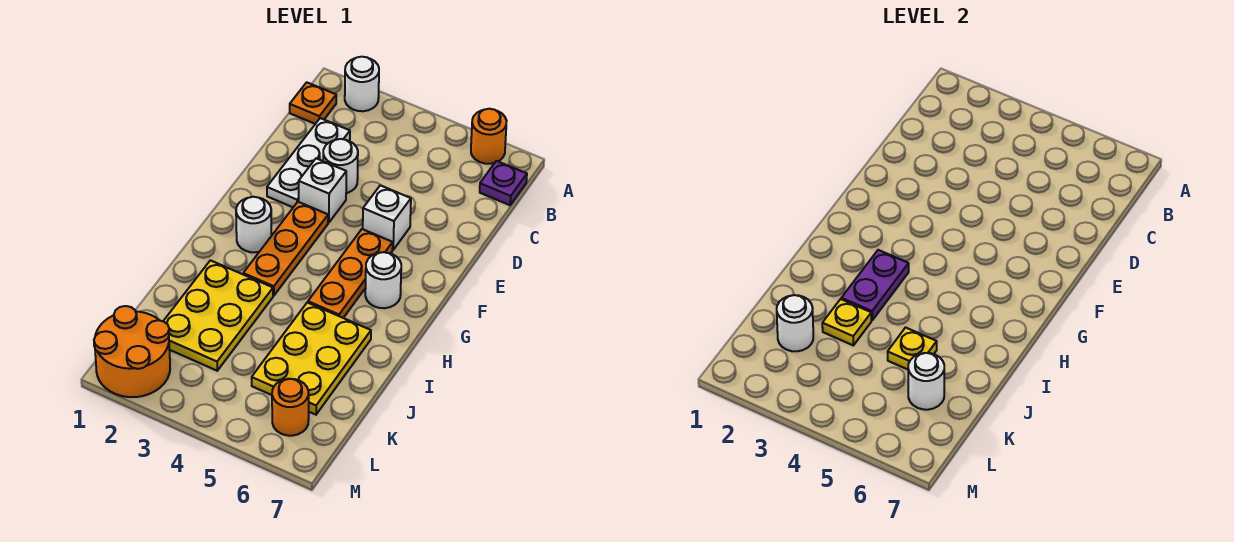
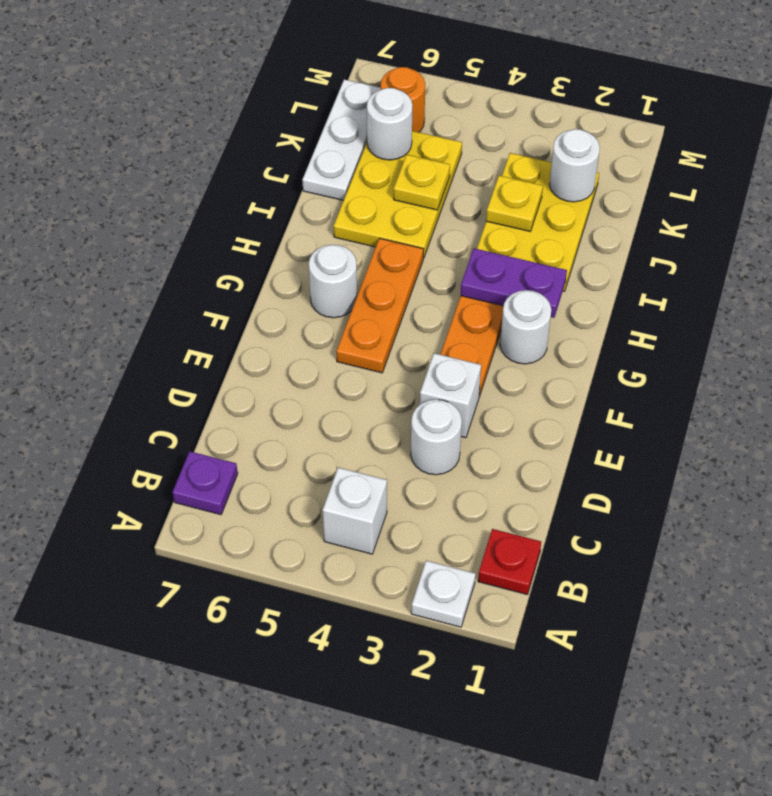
white round brick A2 level 1 -> white plate A2 level 1
orange round brick A6 level 1 -> none
orange plate B1 level 1 -> red plate B1 level 1
white plate C2:E2 level 1 -> white plate J7:L7 level 1
white brick E5 level 1 -> white brick B4 level 1
purple plate H3:I3 level 2 -> purple plate H2:H3 level 2
orange round brick L1:M2 level 1 -> none

